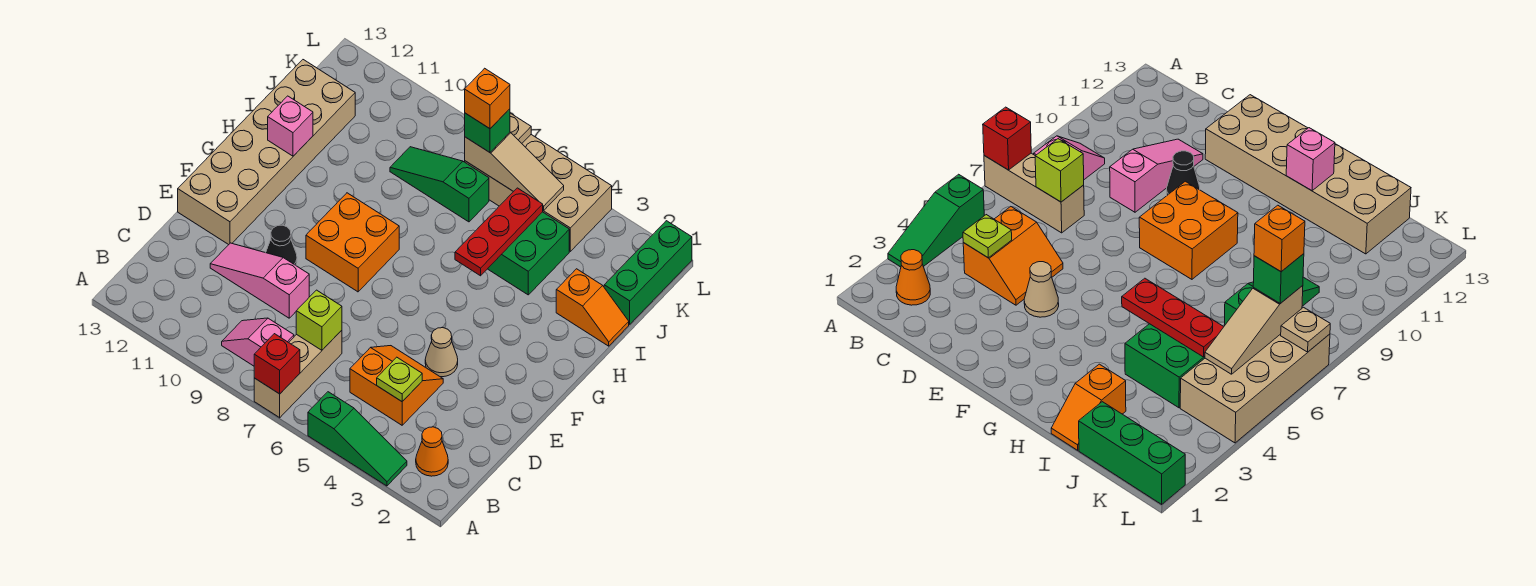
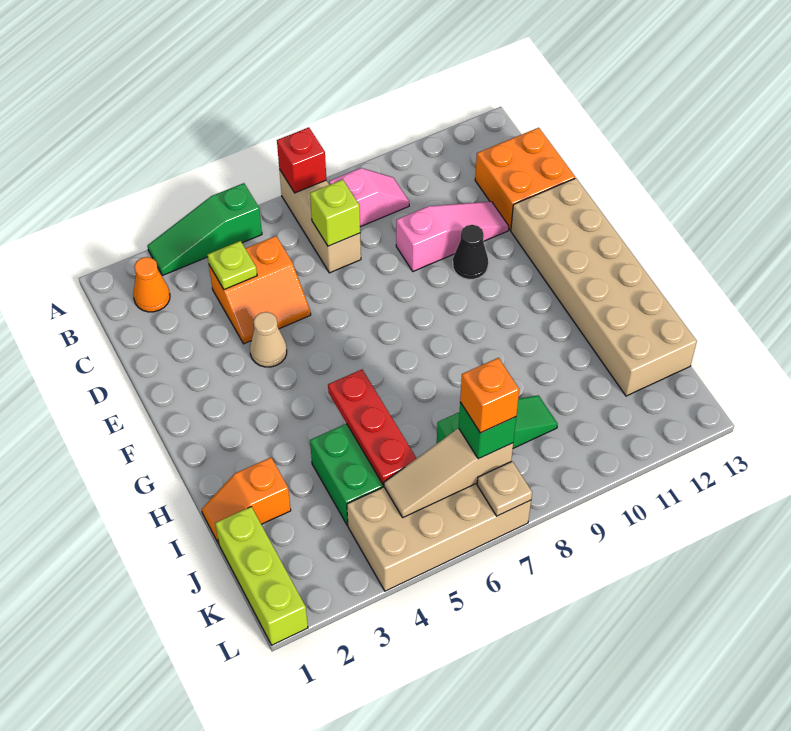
orange brick F8:G9 level 1 -> orange brick C12:D13 level 1
pink brick H12 level 2 -> none
green brick J1:L1 level 1 -> lime brick J1:L1 level 1

